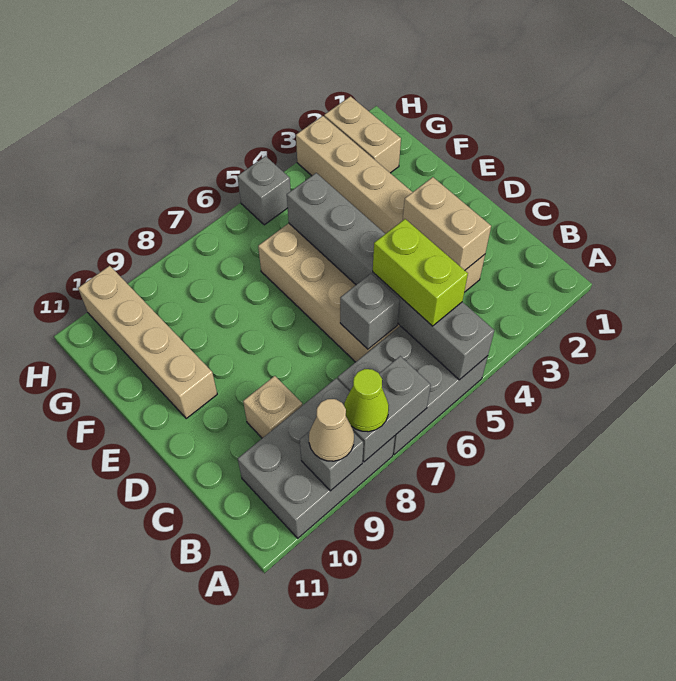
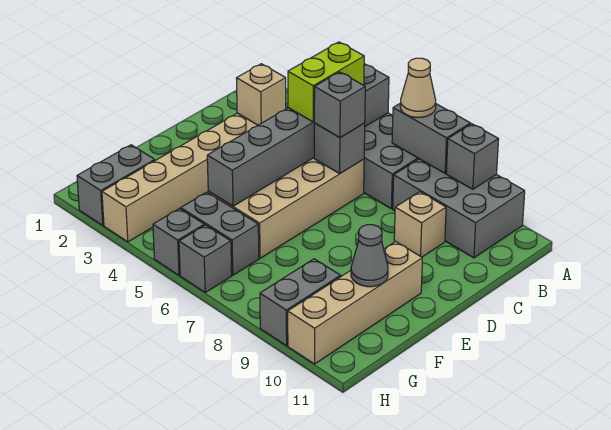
lime cone A8 level 3 -> none
tan cone A9 level 3 -> tan cone A7 level 3
tan brick C3:D3 level 2 -> tan brick C3 level 2
none -> grey brick C6 level 3
none -> grey cone F10 level 2
tan brick G2:H2 level 1 -> grey brick G2:H2 level 1
none -> grey brick G5:G6 level 1
none -> grey brick G9:H9 level 1
none -> grey brick H6 level 1

